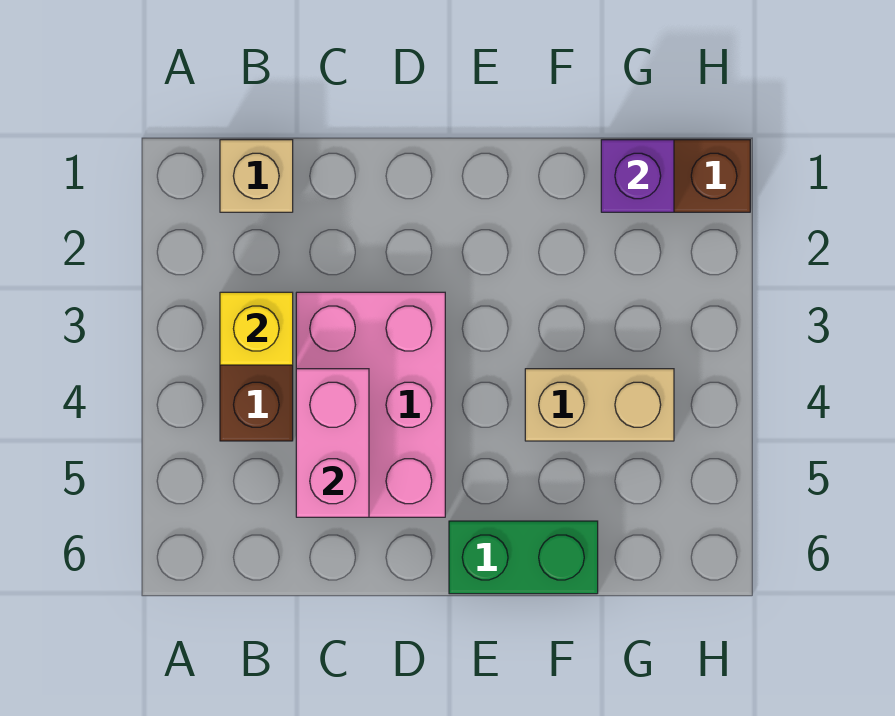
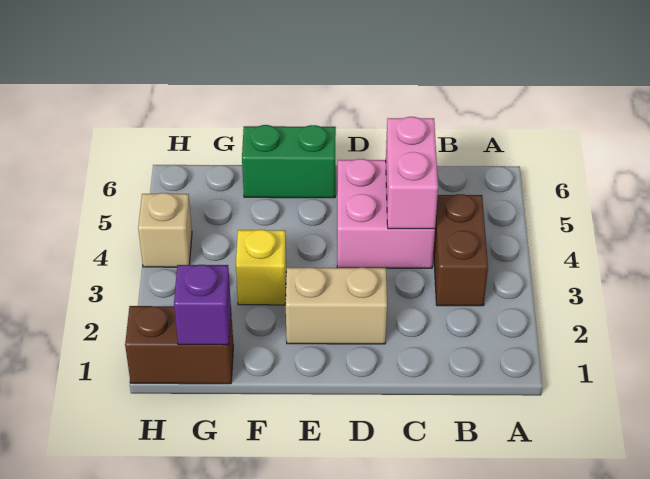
tan brick B1 level 1 -> tan brick H4 level 1
yellow brick B3 level 2 -> yellow brick F3 level 1
pink brick C3:D5 level 1 -> pink brick C4:D5 level 1
tan brick F4:G4 level 1 -> tan brick D2:E2 level 1

